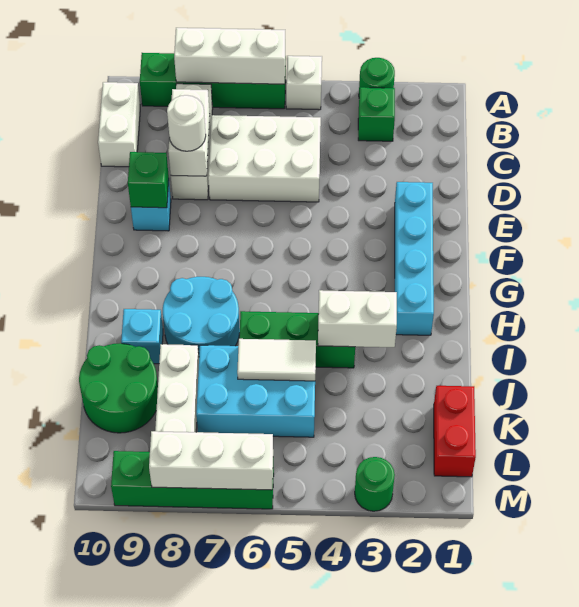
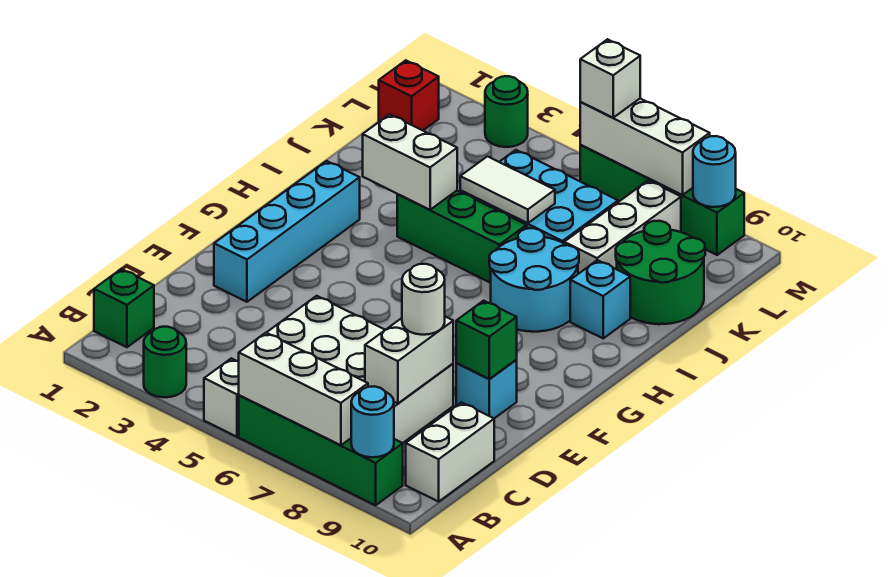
none -> cyan round brick A9 level 2
green brick B3 level 1 -> green brick B1 level 1
red brick K1:L1 level 1 -> red brick L1 level 1
none -> white brick M6 level 3
none -> cyan round brick M9 level 2

